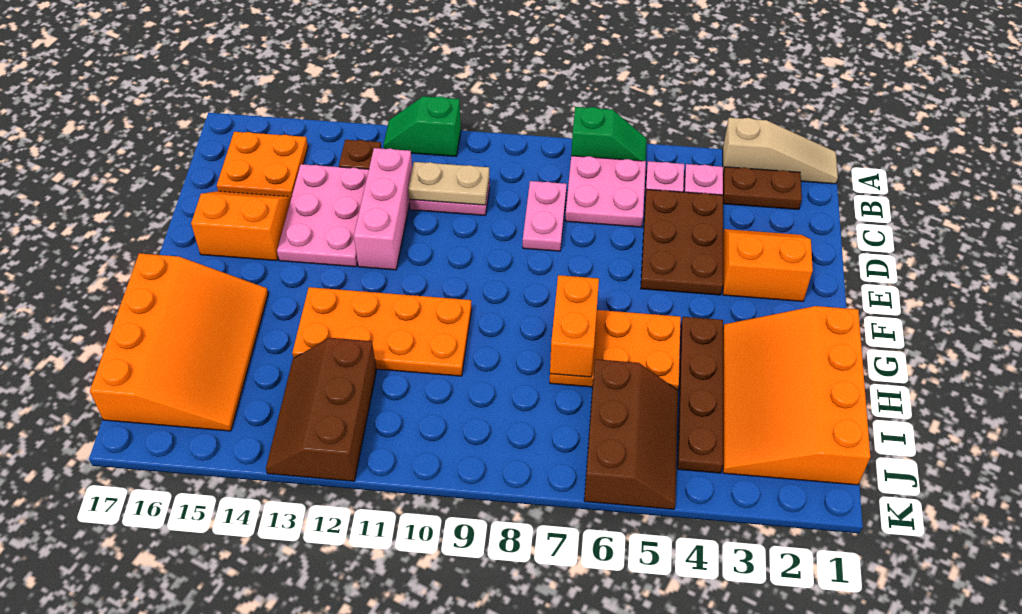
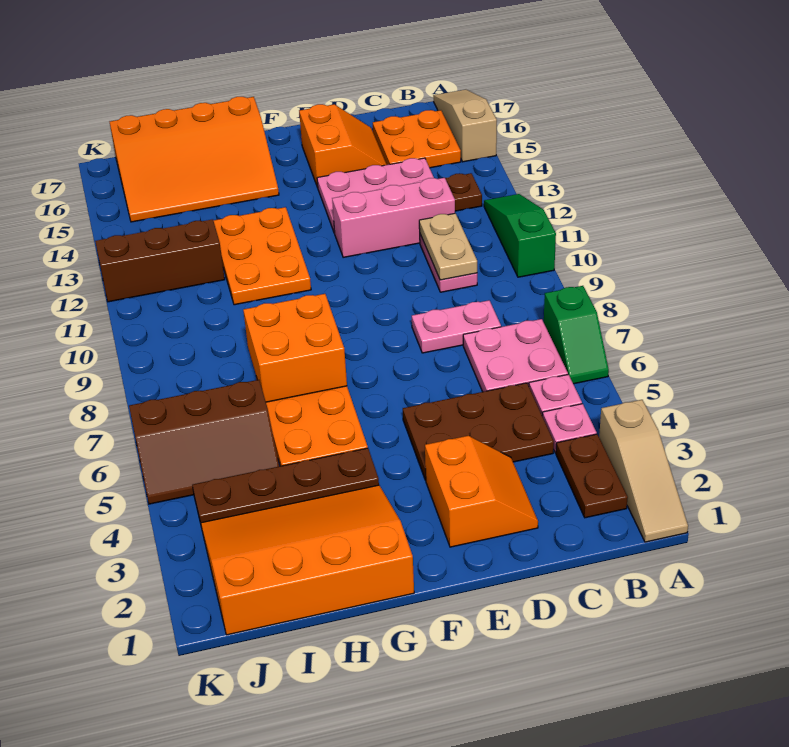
green slope A11:A12 level 1 top 11 -> green slope A10:A12 level 1 top 10
none -> tan slope A15:A17 level 1 top 15
orange brick G7:H7 level 2 -> orange brick G7:H8 level 2
orange plate G10:H13 level 1 -> orange plate G11:H13 level 1

